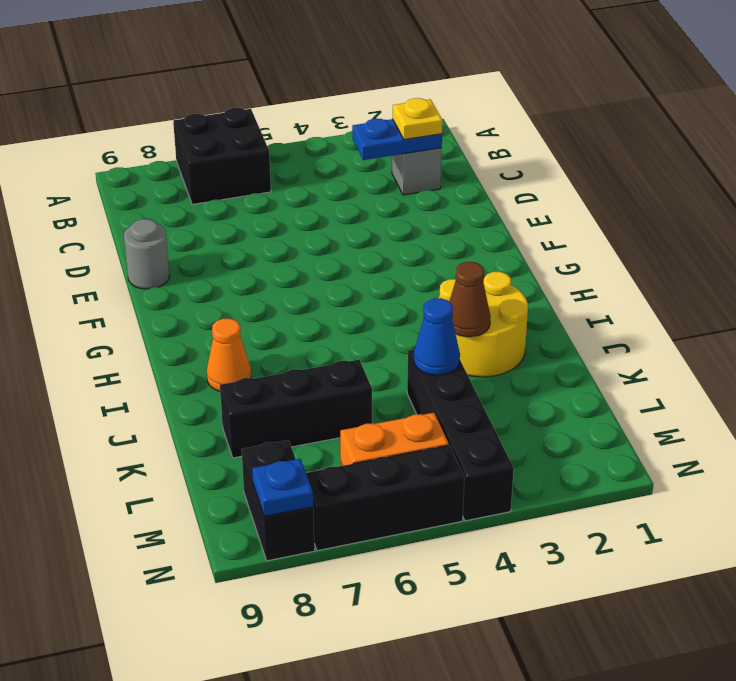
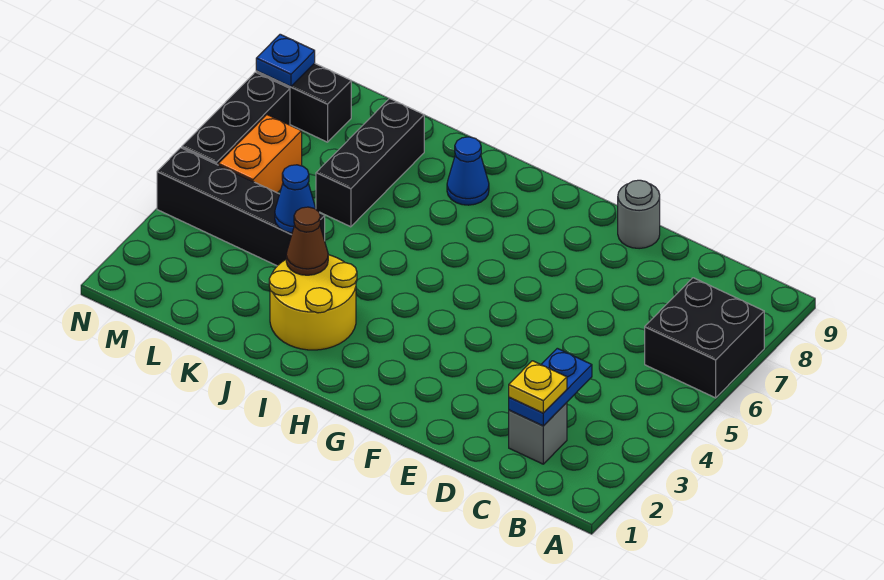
orange cone I8 level 1 -> blue cone I8 level 1

